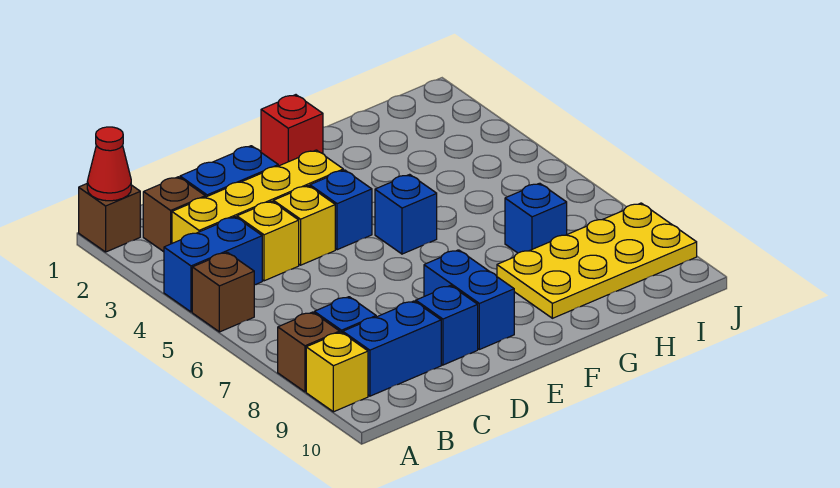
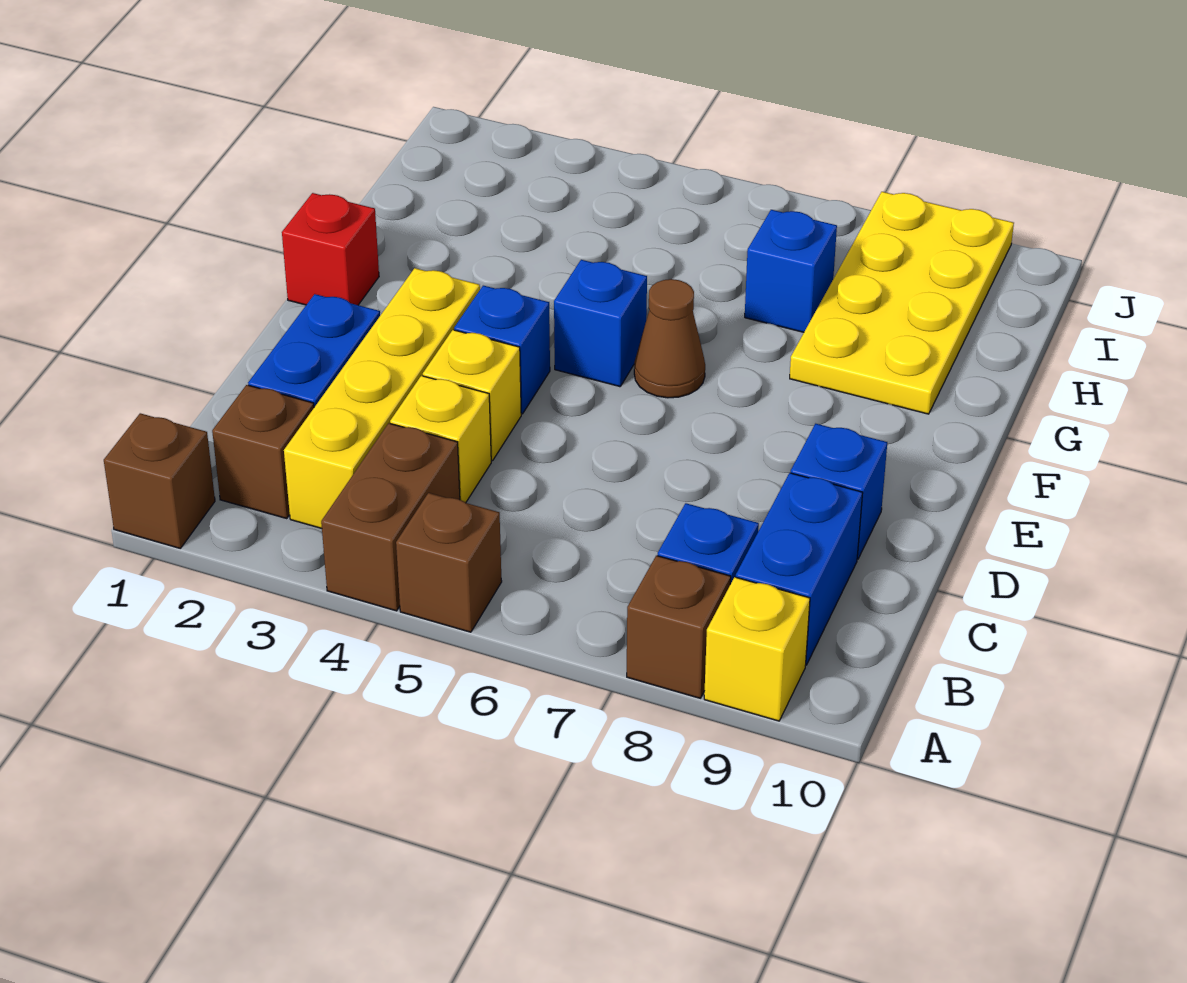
red cone A1 level 2 -> none
blue brick A4:B4 level 1 -> brown brick A4:B4 level 1
blue brick E8:E9 level 1 -> none
none -> brown cone F6 level 1

